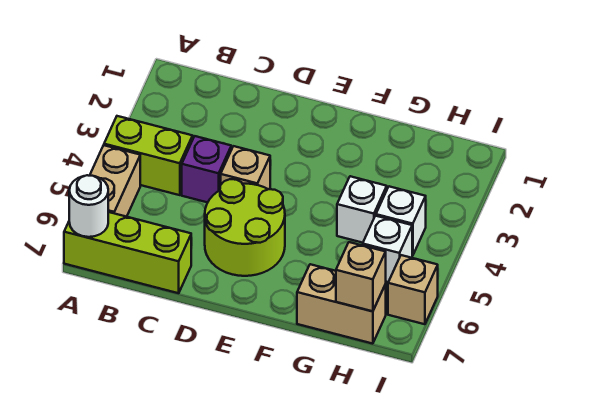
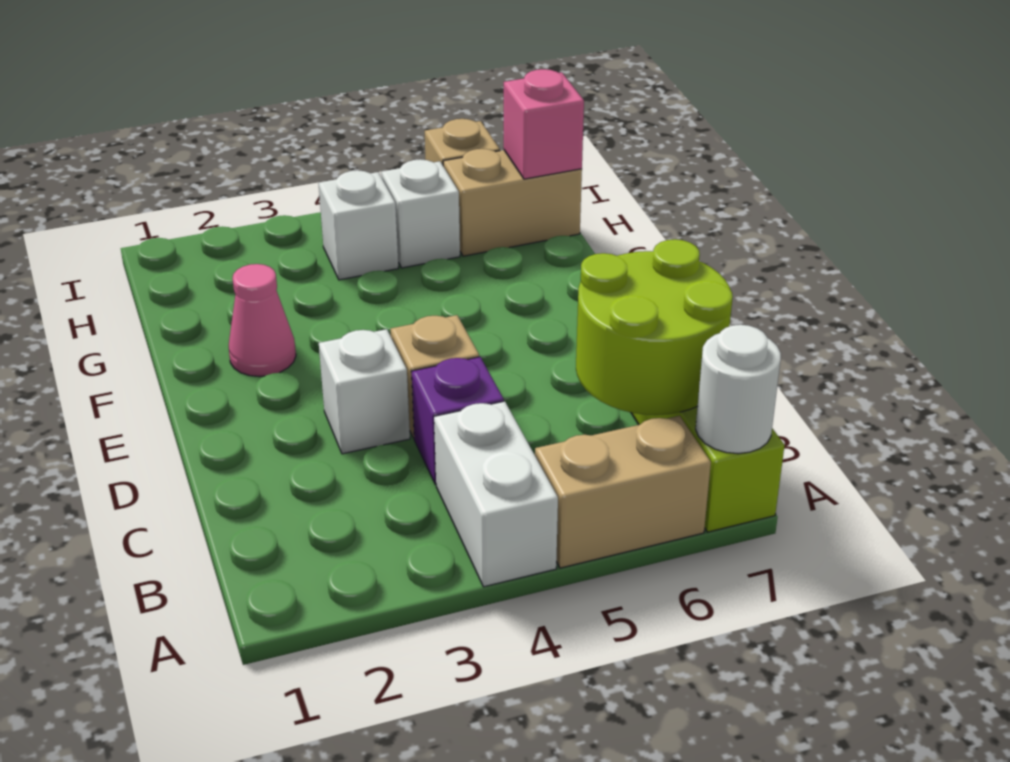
lime brick A4:B4 level 1 -> white brick A4:B4 level 1
lime round brick D5:E6 level 1 -> lime round brick B6:C7 level 2
none -> pink cone F2 level 1
white brick G4 level 1 -> white brick D3 level 1
tan brick G7:H7 level 1 -> tan brick H6:H7 level 1
tan brick H7 level 2 -> pink brick H7 level 2

